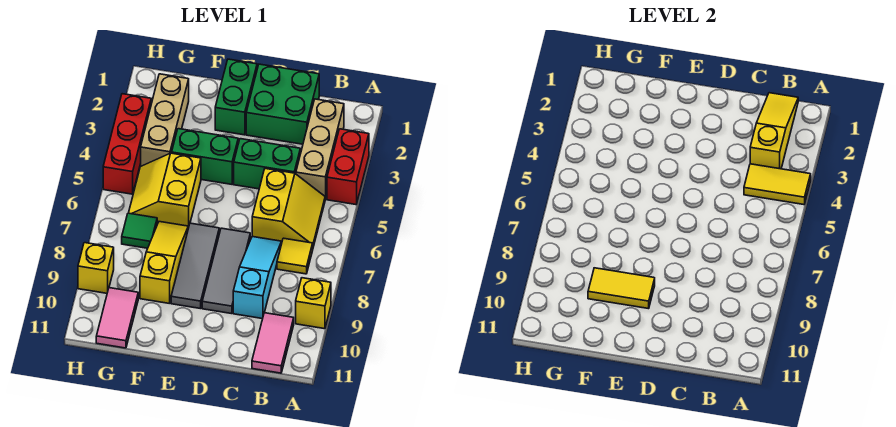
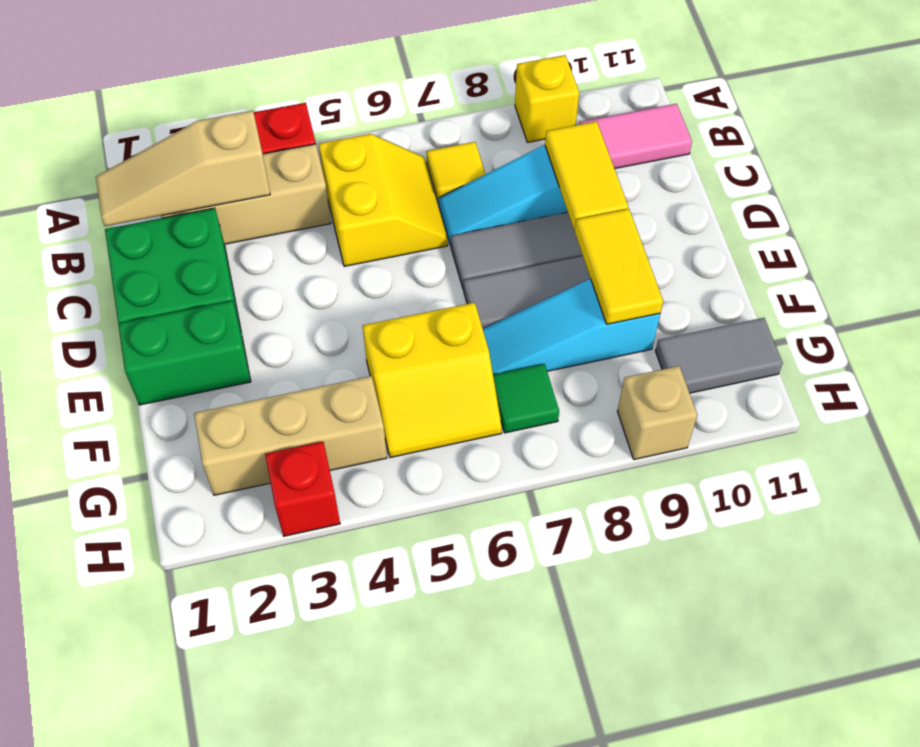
yellow tile A4:B4 level 2 -> yellow tile C9:D9 level 2
yellow slope B1:B3 level 2 top 3 -> tan slope B1:B3 level 2 top 3
yellow slope B5:C6 level 1 top C -> yellow slope B5:C6 level 1 top 5
green brick C4:D4 level 1 -> none
green brick E4:F4 level 1 -> none
yellow slope F7:F9 level 1 top 9 -> cyan slope F7:F9 level 1 top 9
pink tile G10:G11 level 1 -> grey tile G10:G11 level 1
red brick H3:H5 level 1 -> red brick H3 level 1
yellow brick H9 level 1 -> tan brick H9 level 1

